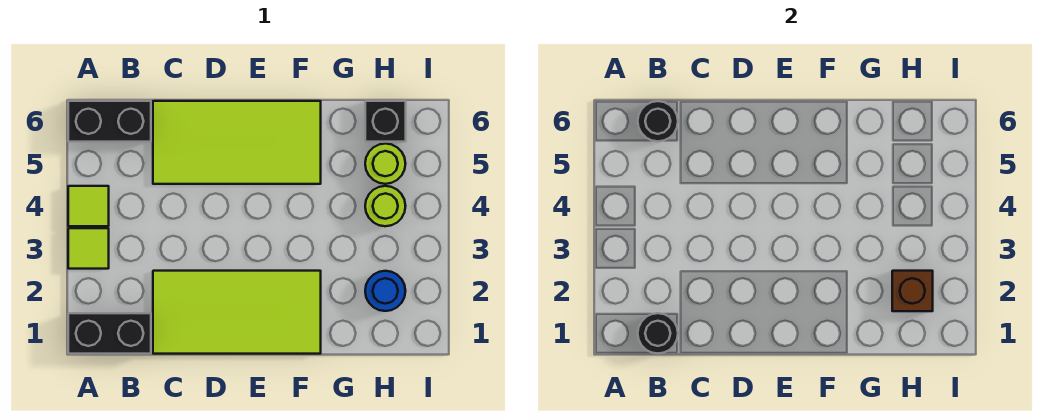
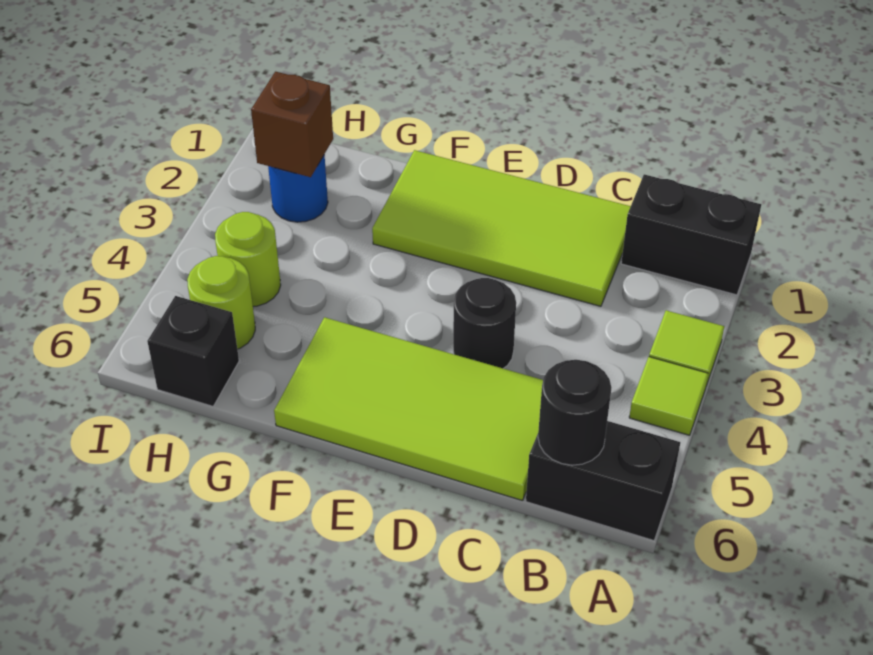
black round brick B1 level 2 -> black round brick D4 level 1

